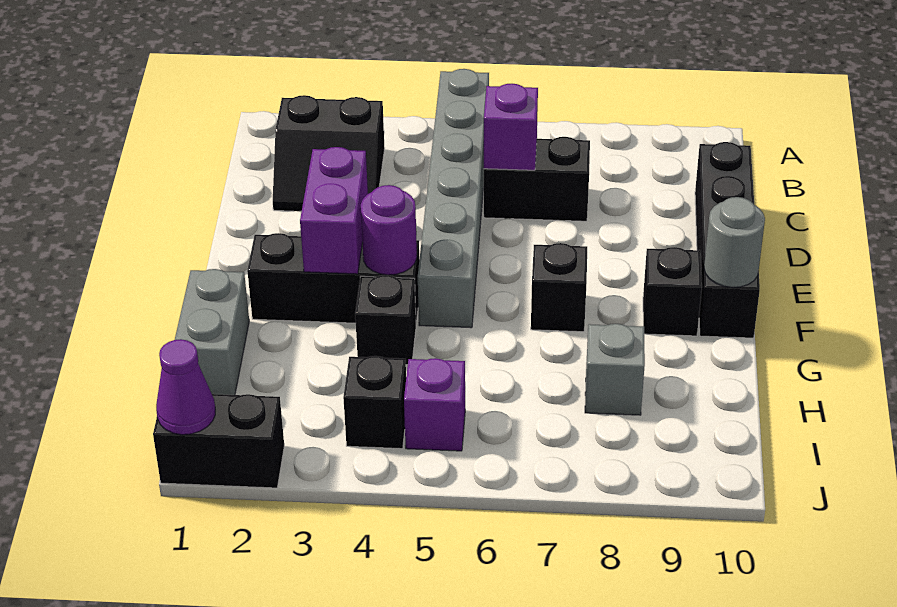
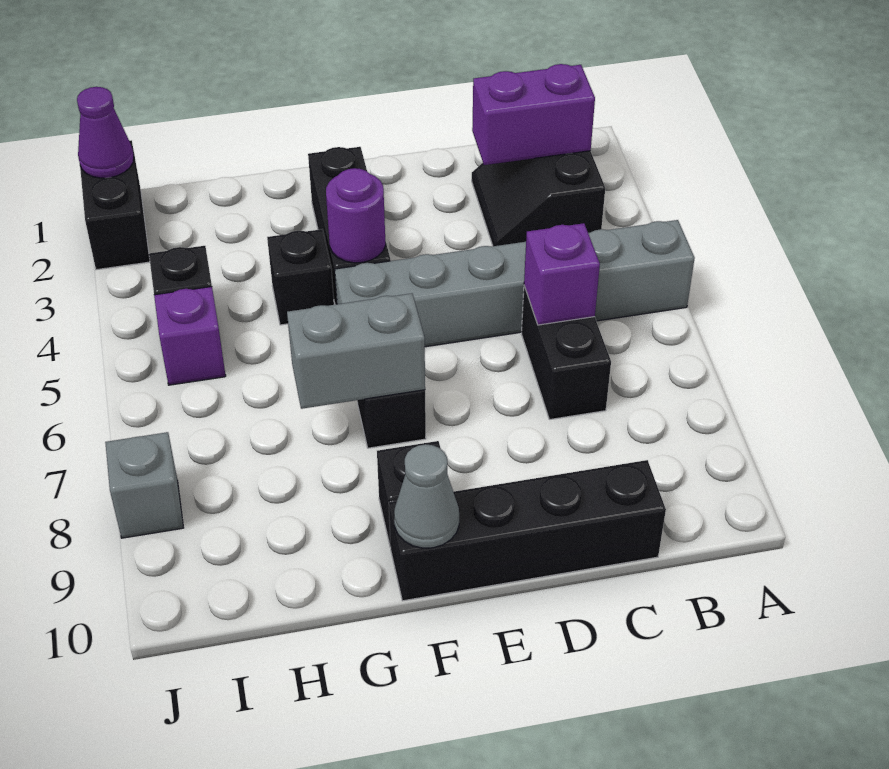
purple brick E3:F3 level 2 -> purple brick B2:C2 level 2
grey round brick F10 level 2 -> grey cone F10 level 2
grey brick G1:H1 level 1 -> grey brick F7:G7 level 2
grey brick H8 level 1 -> grey brick J8 level 1

